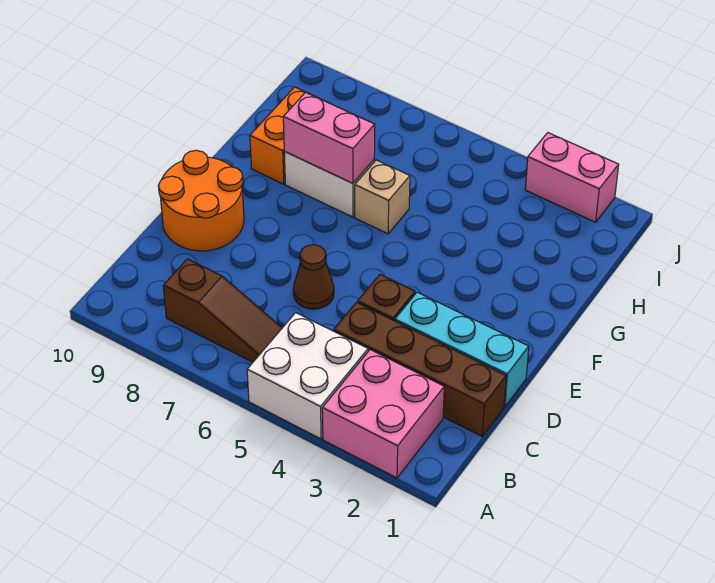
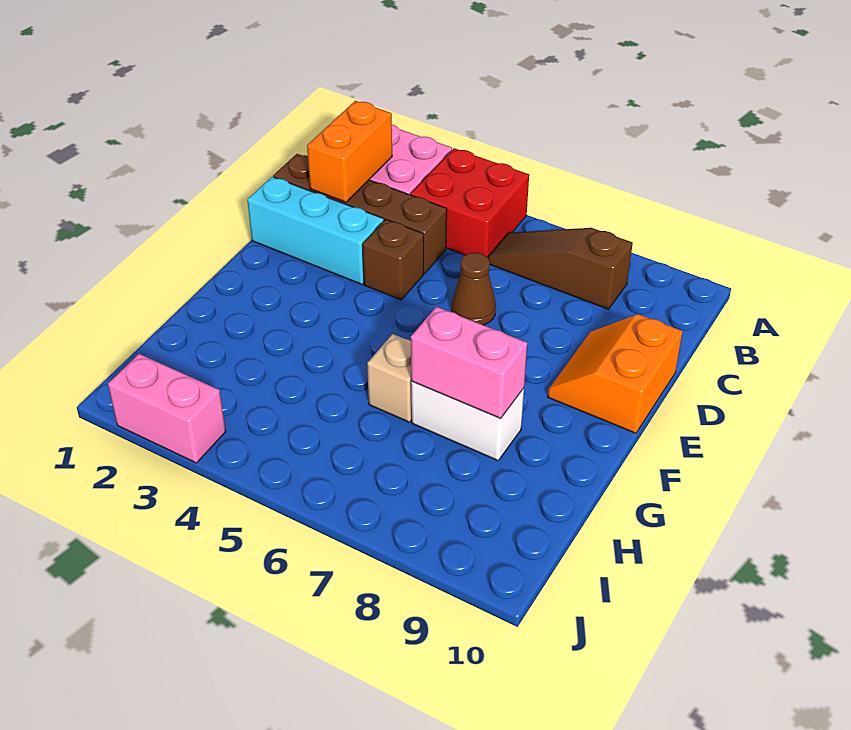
white brick A4:B5 level 1 -> red brick A4:B5 level 1
orange round brick D9:E10 level 1 -> orange slope D9:E10 level 1 top 10
orange brick G9:H9 level 1 -> orange brick B2:C2 level 2

